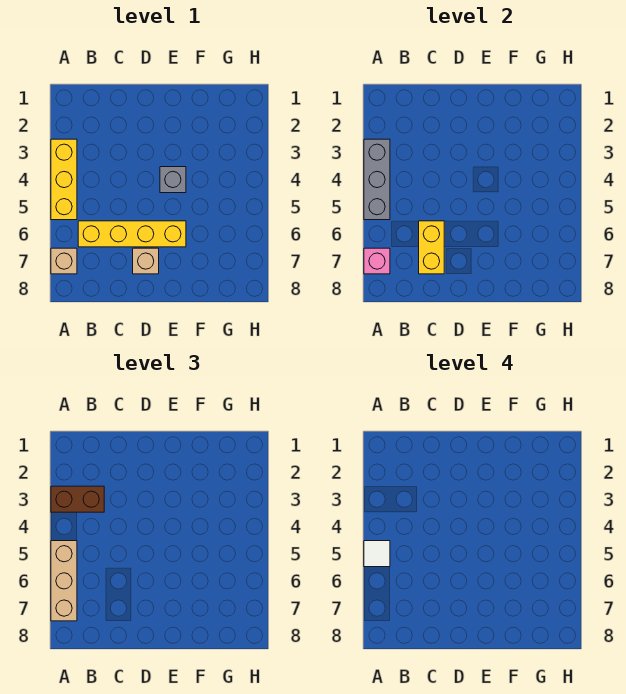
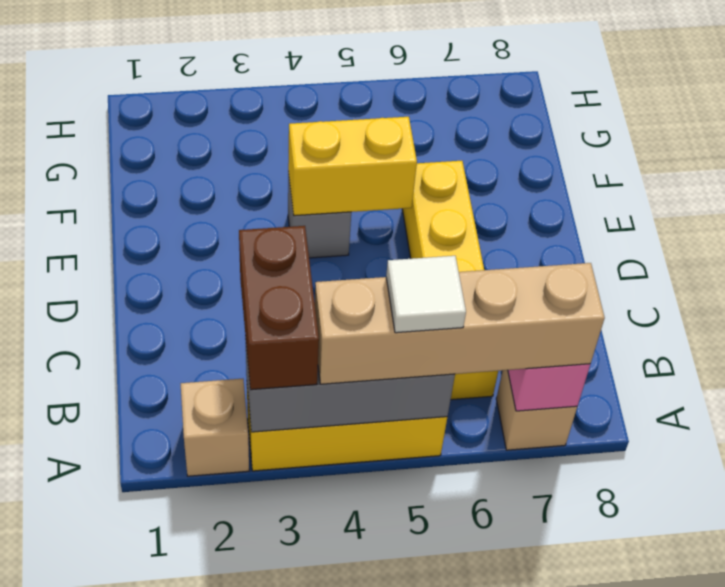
tan brick A5:A7 level 3 -> tan brick A4:A7 level 3
yellow brick C6:C7 level 2 -> yellow brick E4:E5 level 2
tan brick D7 level 1 -> tan brick A2 level 1

